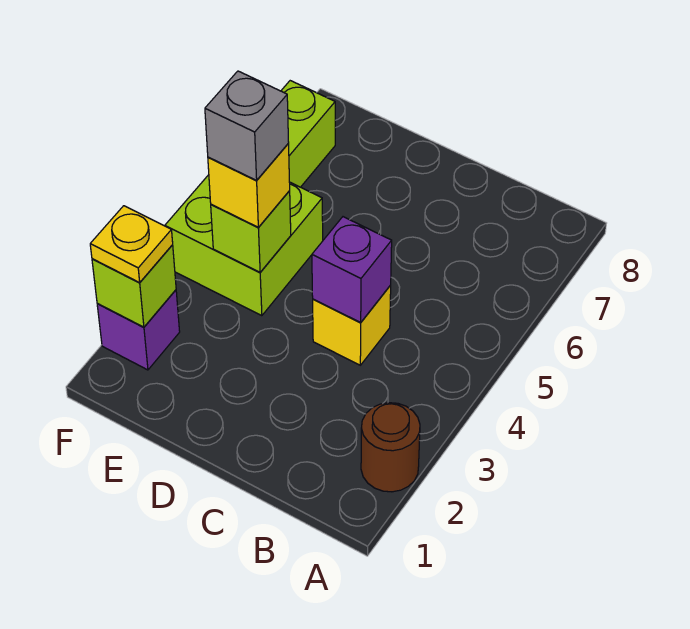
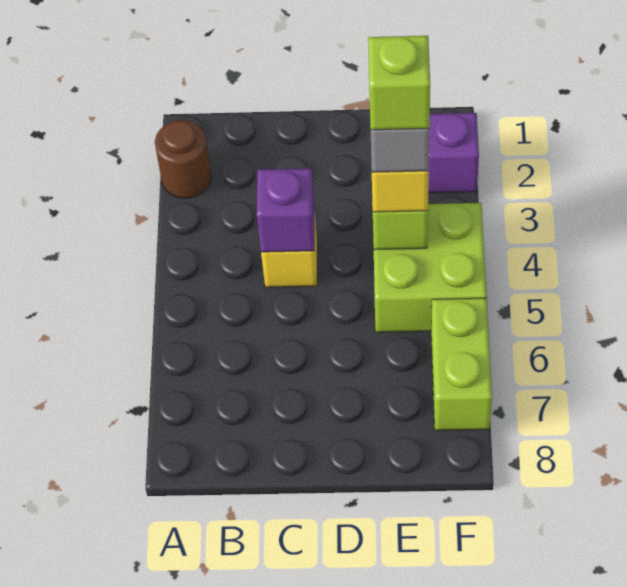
lime brick F2 level 2 -> lime brick E4 level 5
yellow plate F2 level 3 -> none

